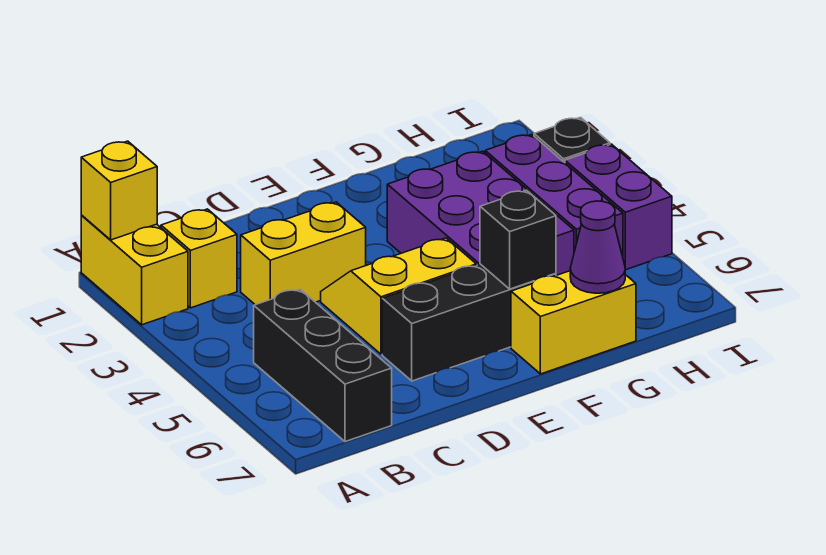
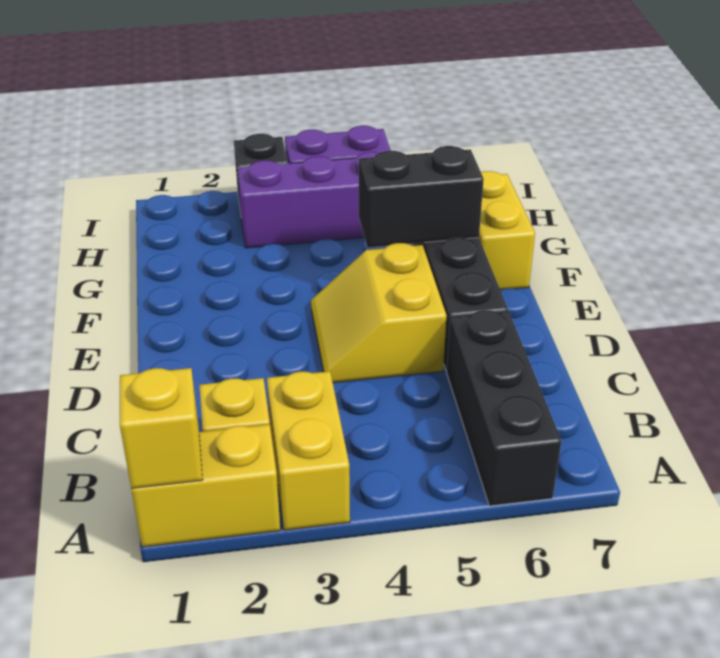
black brick B5:B7 level 1 -> black brick A6:C6 level 1
yellow brick C3:D3 level 1 -> yellow brick A3:B3 level 1
purple brick F3:G5 level 1 -> none
black brick F6 level 2 -> black brick F5:F6 level 2
purple cone G7 level 2 -> none

